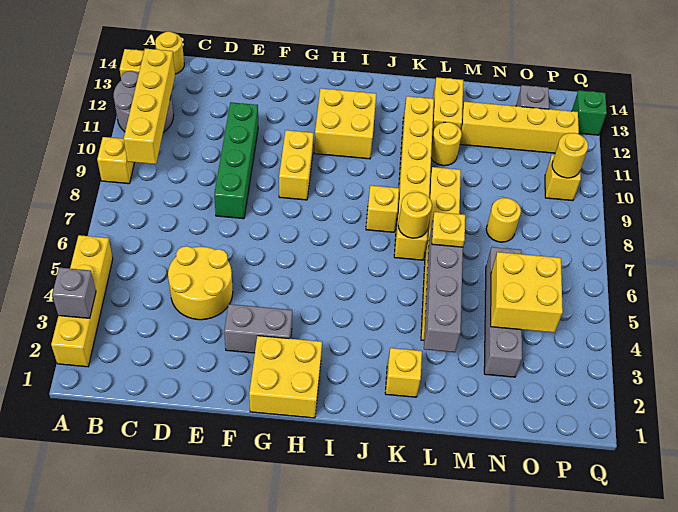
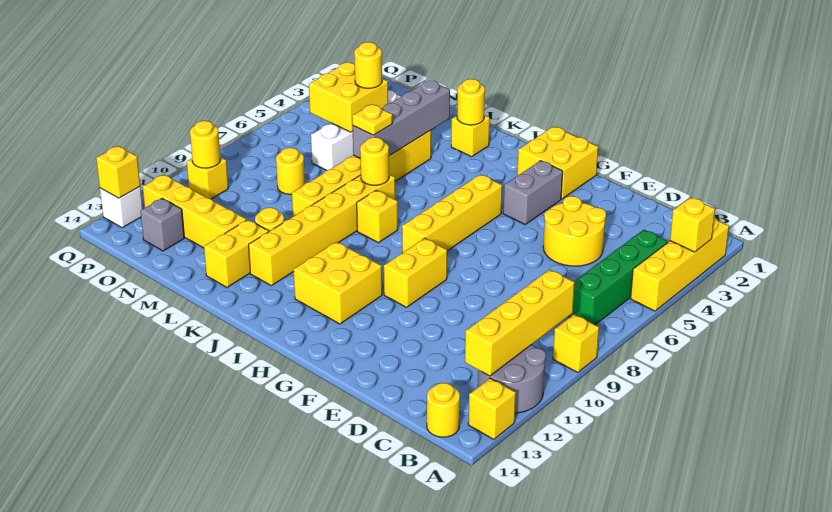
grey brick A3 level 2 -> yellow brick A3 level 2
green brick E8:E11 level 1 -> green brick B4:B7 level 1
grey brick F3:G3 level 1 -> grey brick G3:G4 level 1
none -> yellow brick H5:H8 level 1
none -> yellow round brick K2 level 2
grey brick N3:N6 level 1 -> white brick N3:N6 level 1
none -> yellow round brick N4 level 3
green brick Q13 level 1 -> white brick Q13 level 1
none -> yellow brick Q13 level 2

